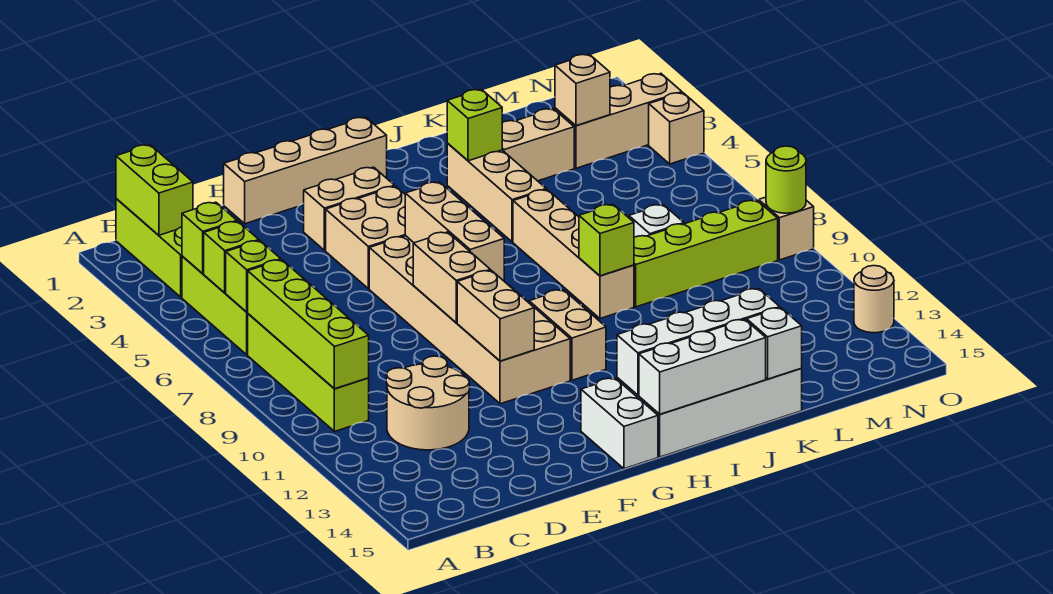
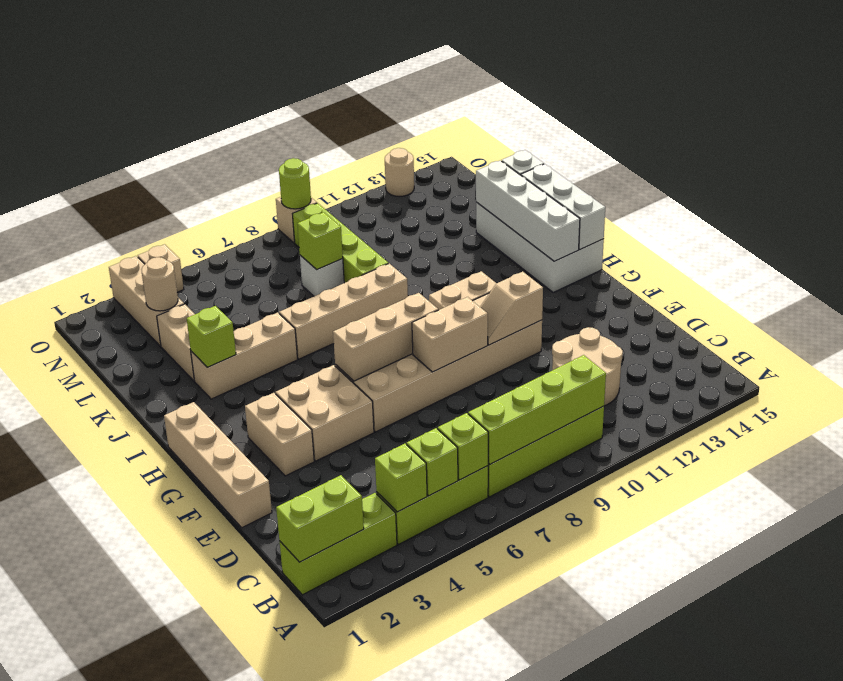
tan brick F10:F11 level 2 -> tan slope F10:F11 level 2 top 11
white brick G14:G15 level 1 -> none
lime brick J9 level 2 -> lime brick L8 level 2
tan brick M3 level 2 -> tan round brick M3 level 2

